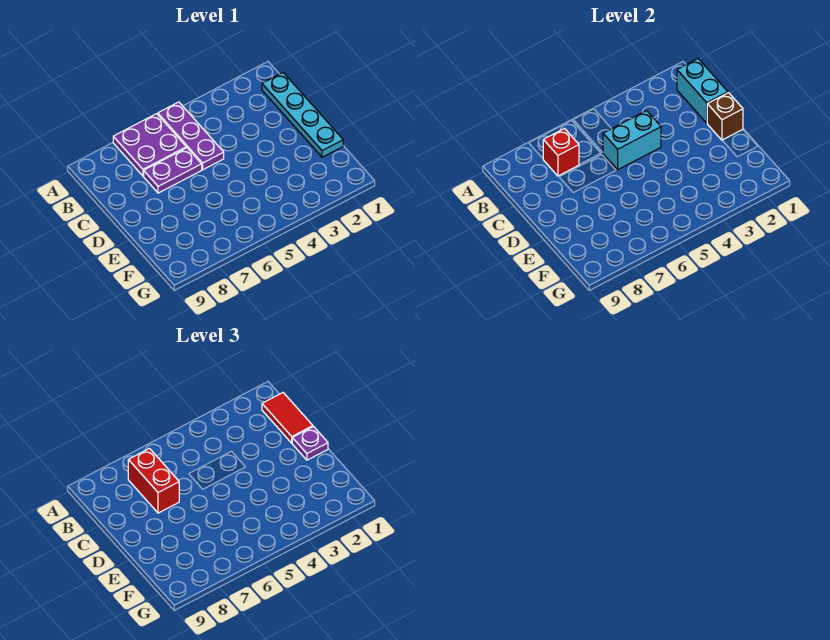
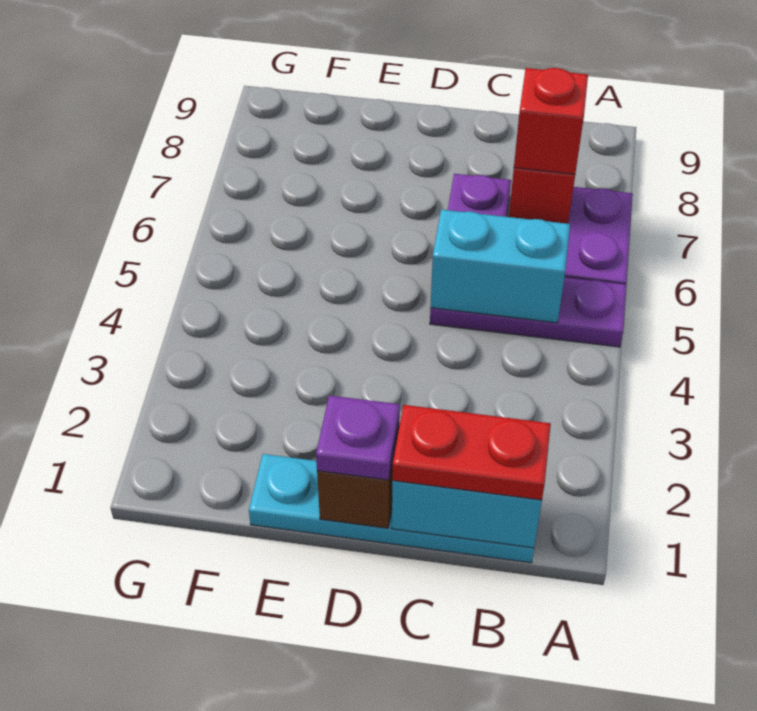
red tile B1:C1 level 3 -> red plate B1:C1 level 3
red brick B7:C7 level 3 -> red brick B7 level 3
cyan brick C4:C5 level 2 -> cyan brick B5:C5 level 2

